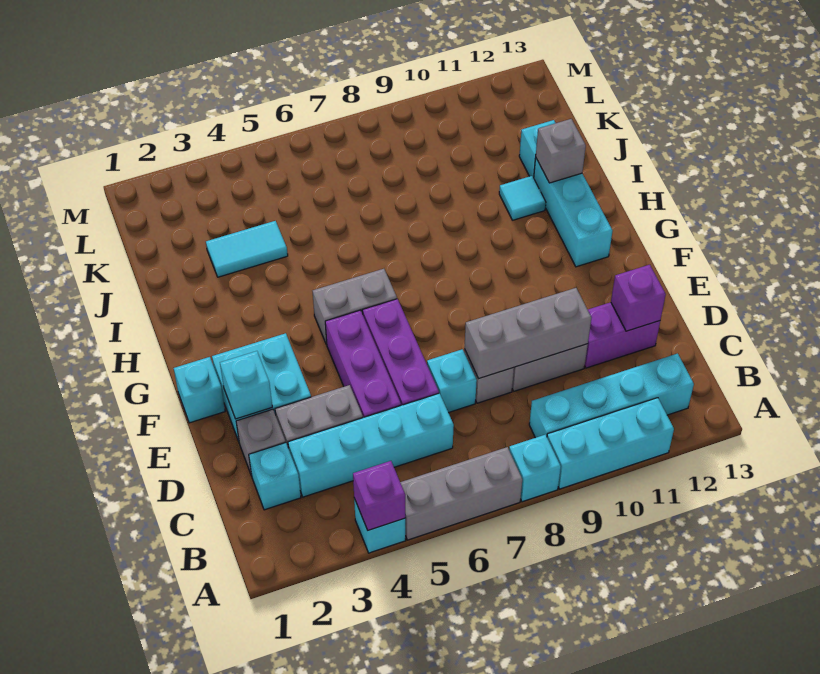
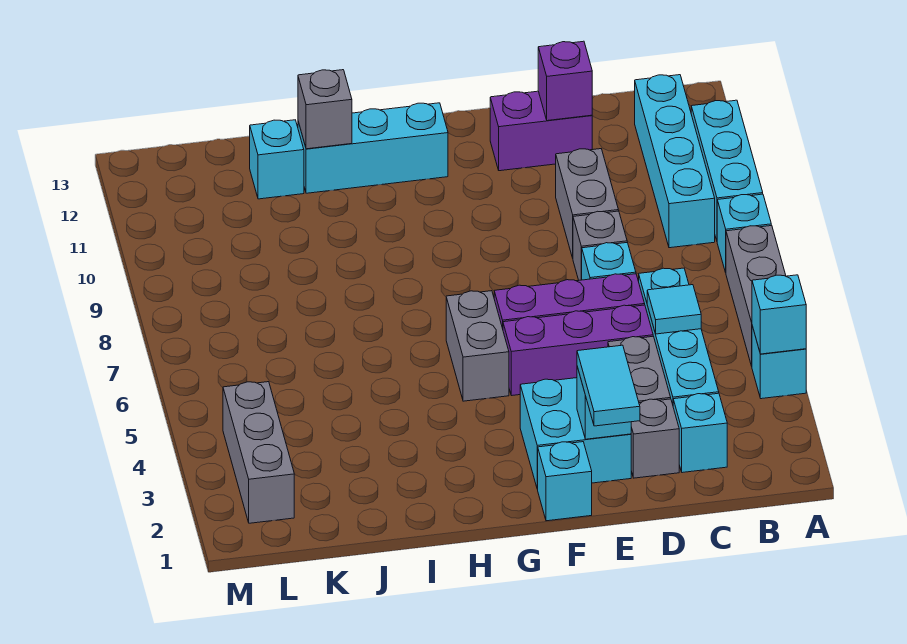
purple brick A4 level 2 -> cyan brick A4 level 2
grey brick D8:D10 level 2 -> grey brick L2:L4 level 1
purple brick D11:D12 level 1 -> purple brick D12:E12 level 1
cyan tile I11 level 1 -> cyan tile C5 level 2
cyan tile J3:J4 level 1 -> cyan tile E1:E2 level 3

